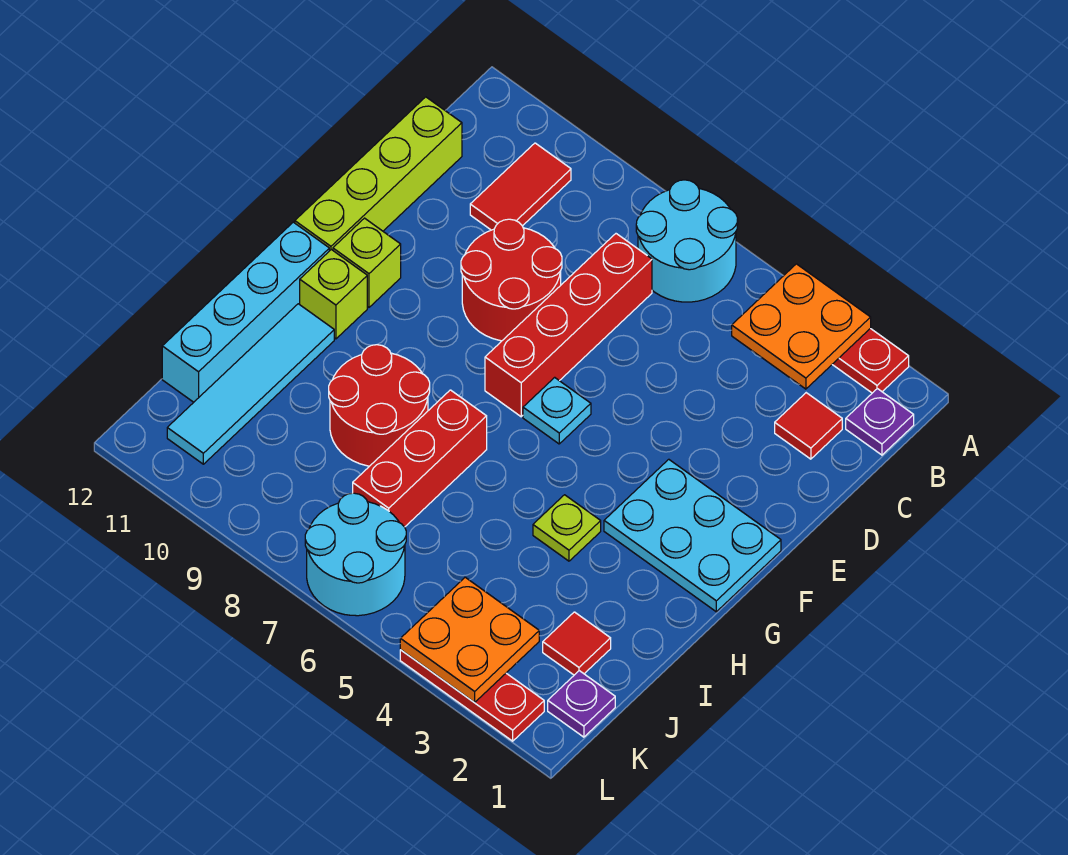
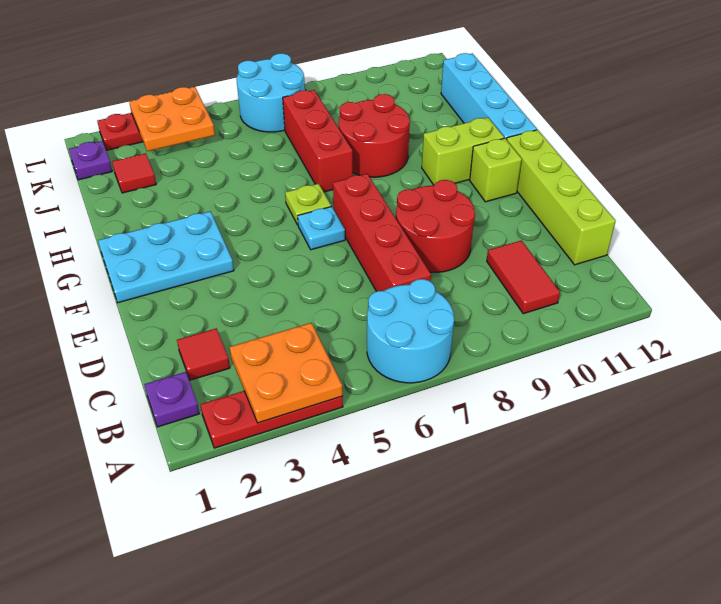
lime brick G11 level 1 -> lime brick G10:G11 level 1
lime plate H4 level 1 -> lime plate G6 level 1
cyan tile H11:K11 level 1 -> none

